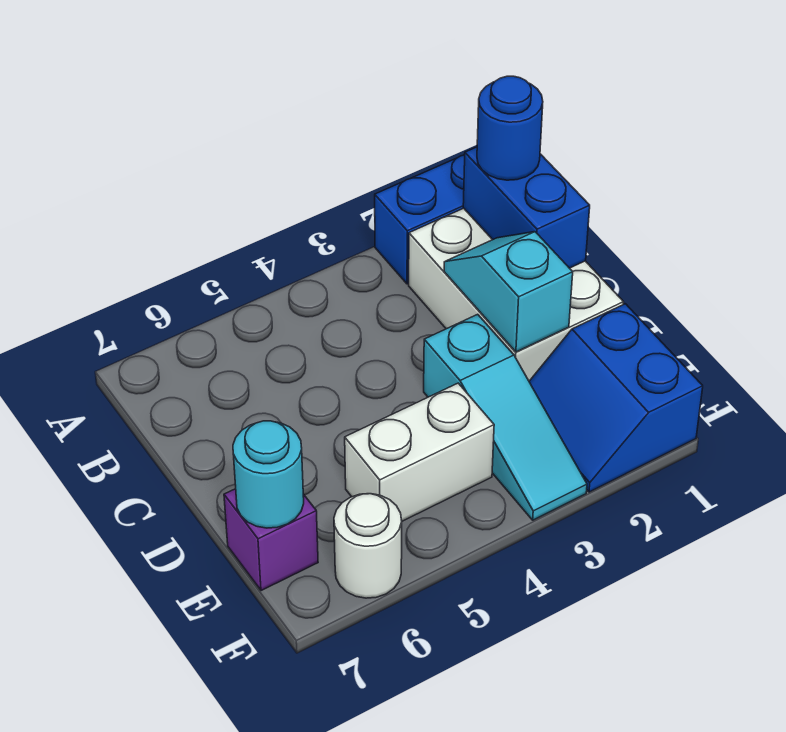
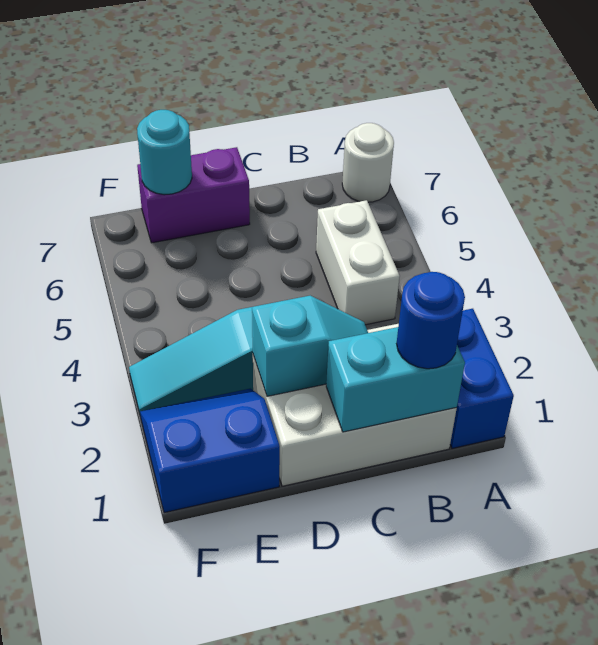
blue brick B1:C1 level 2 -> cyan brick B1:C1 level 2
white brick E4:E5 level 1 -> white brick B4:B5 level 1
purple brick E7 level 1 -> purple brick D7:E7 level 1
white round brick F6 level 1 -> white round brick A7 level 1

